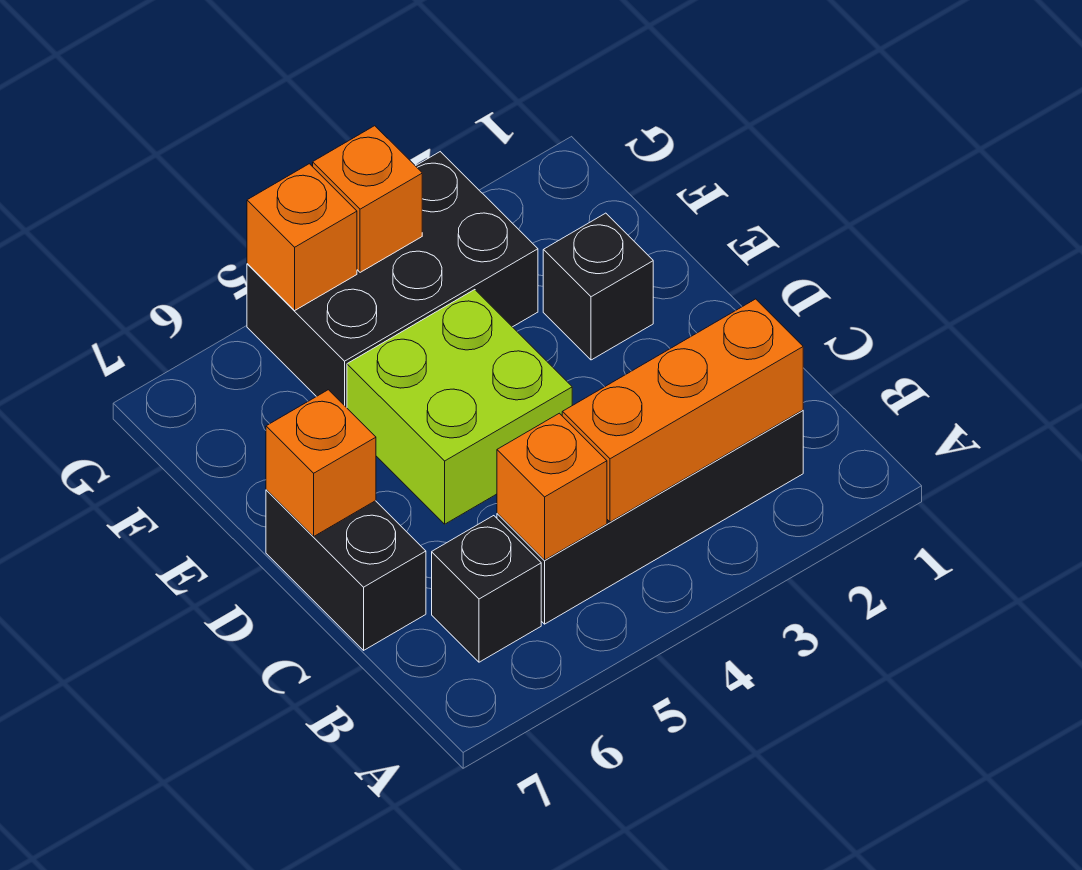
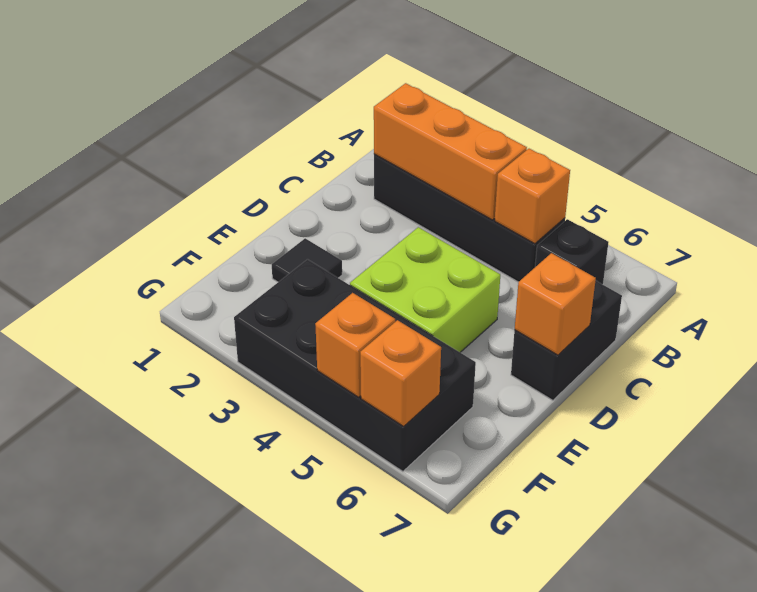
black brick E2 level 1 -> black tile E2 level 1
black brick F3:G5 level 1 -> black brick F3:G6 level 1
orange brick G4 level 2 -> orange brick G6 level 2

